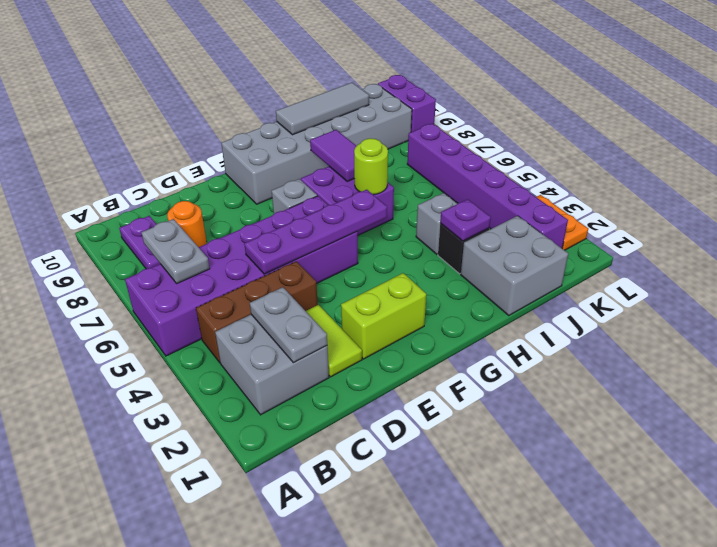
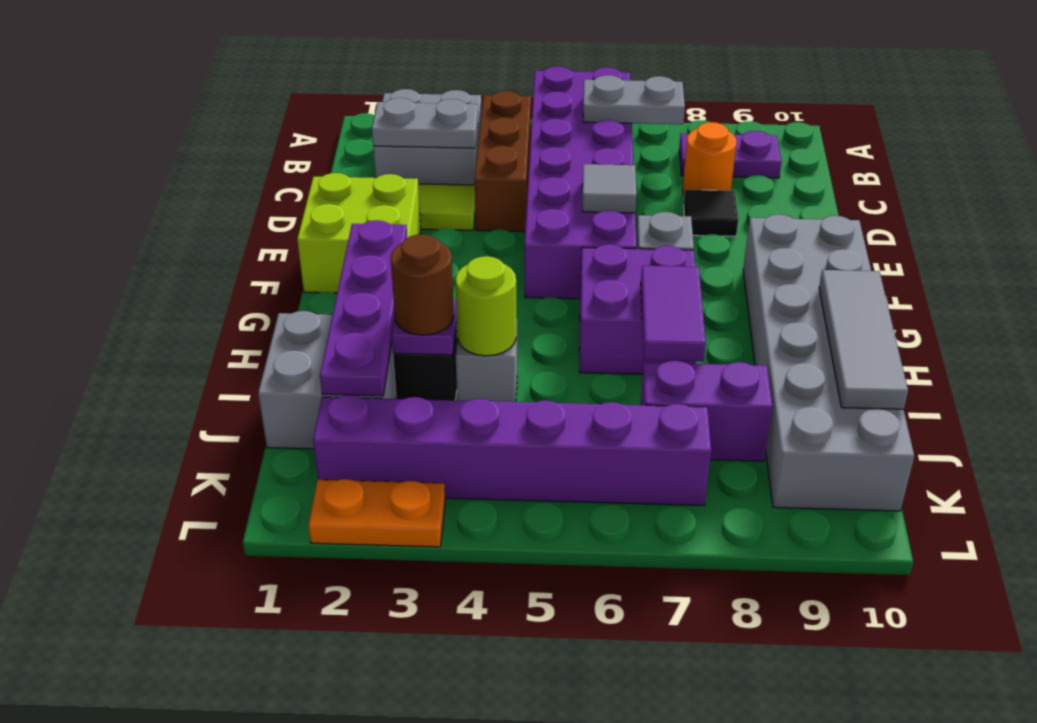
purple plate D5:G5 level 2 -> purple plate G2:J2 level 2
none -> black tile D8 level 1
lime brick E2:F2 level 1 -> lime brick E1:F2 level 1
none -> grey tile E6 level 2
lime round brick H6 level 2 -> lime round brick I4 level 2
purple tile H7:H8 level 2 -> purple tile H7:I7 level 2
none -> brown round brick I3 level 3
purple brick L9:L10 level 1 -> purple brick J7:J8 level 1

